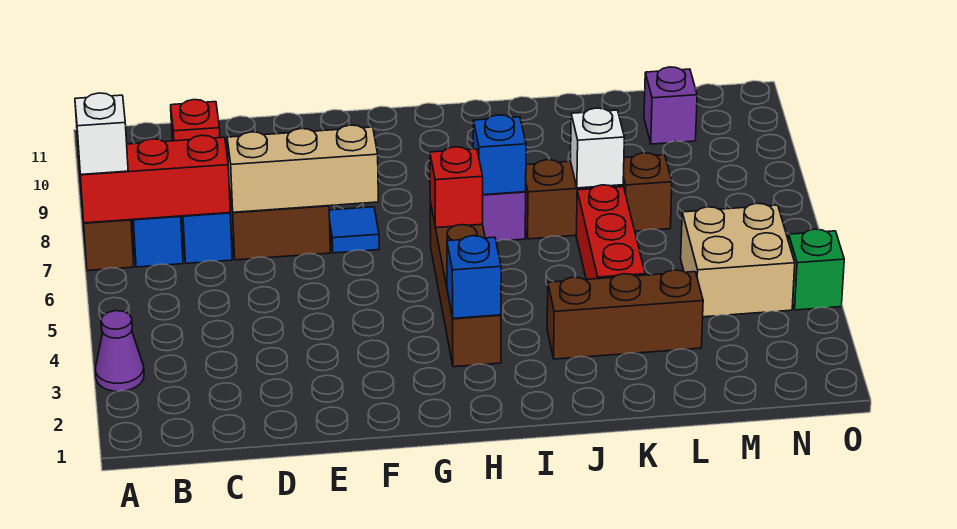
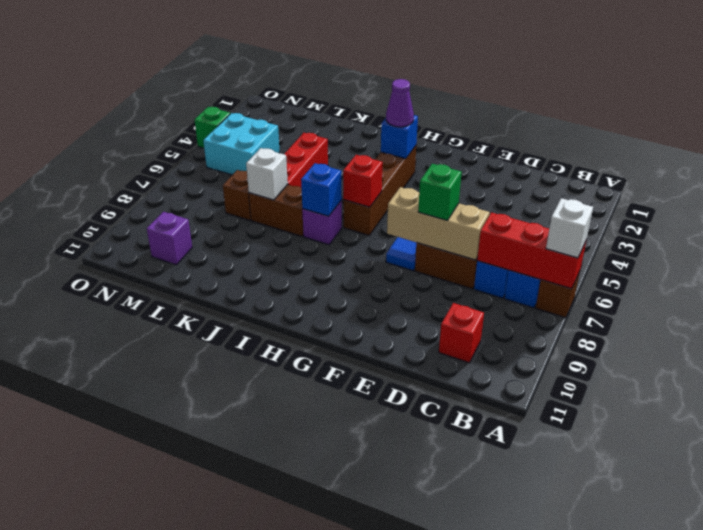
purple cone A3 level 1 -> purple cone H3 level 3
none -> green brick E7 level 3
brown brick J3:L3 level 1 -> none
tan brick M4:N5 level 1 -> cyan brick M4:N5 level 1

